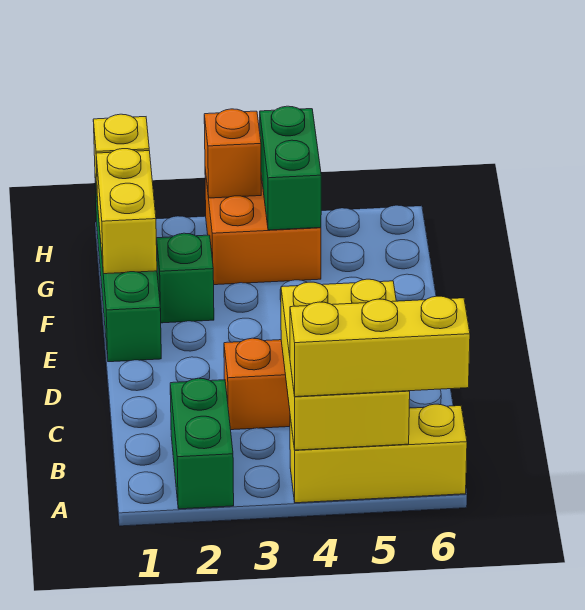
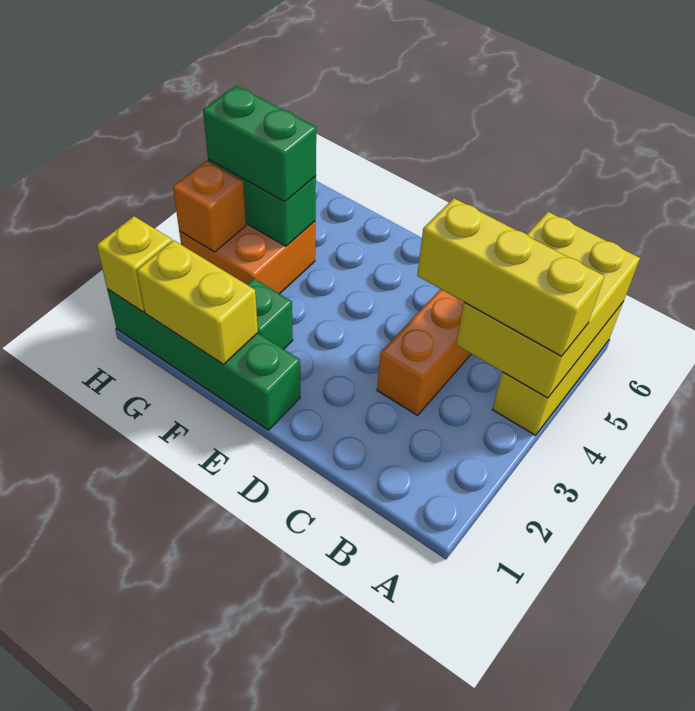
green brick A2:B2 level 1 -> green brick G4:H4 level 3
yellow brick A4:C5 level 2 -> yellow brick A4:B6 level 2
yellow brick A4:A6 level 3 -> yellow brick A4:C4 level 3

